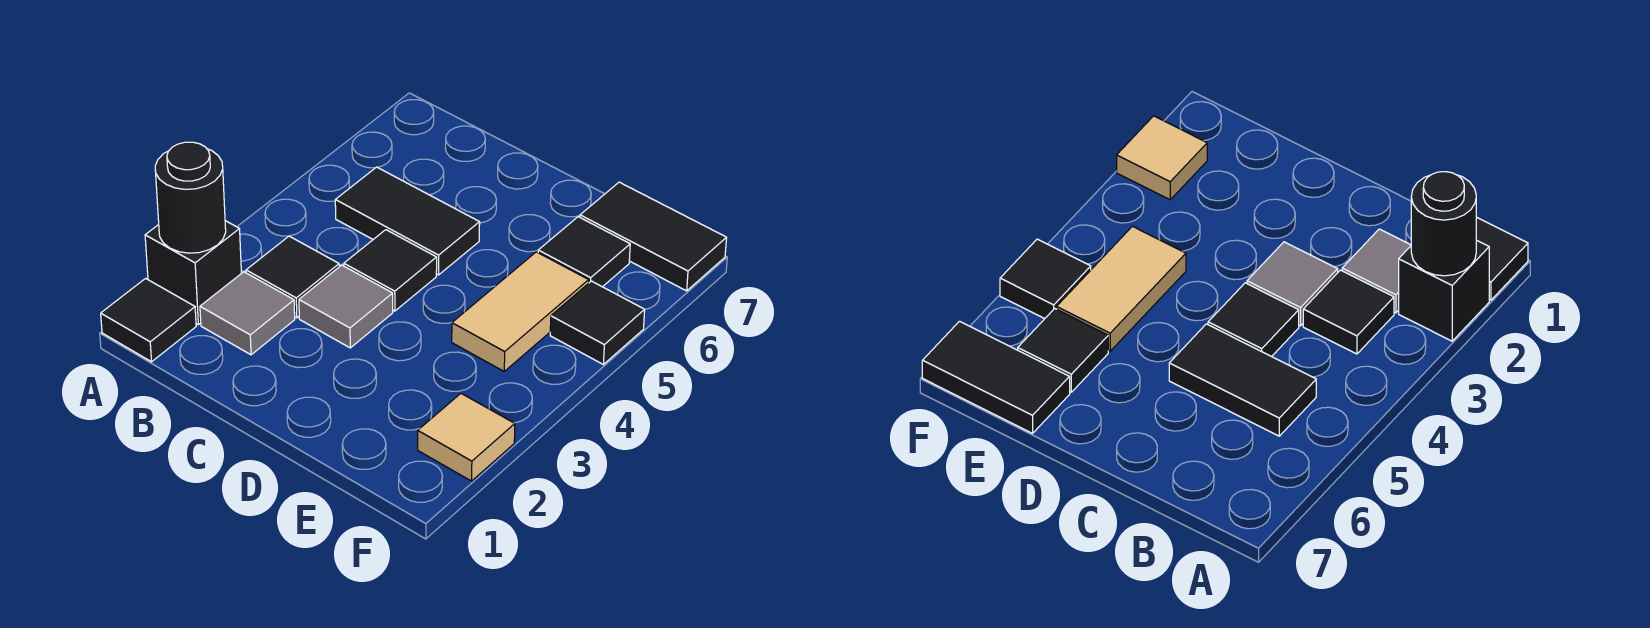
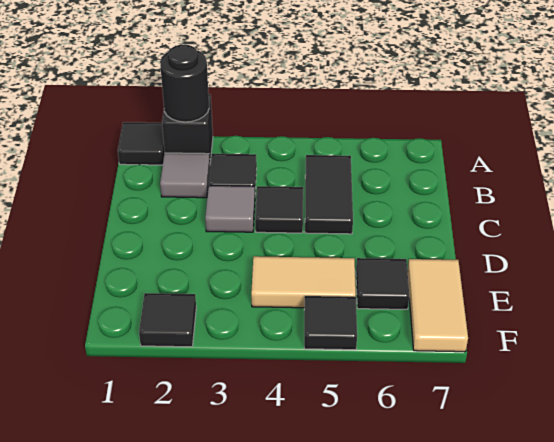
black tile E7:F7 level 1 -> tan tile E7:F7 level 1
tan tile F2 level 1 -> black tile F2 level 1

